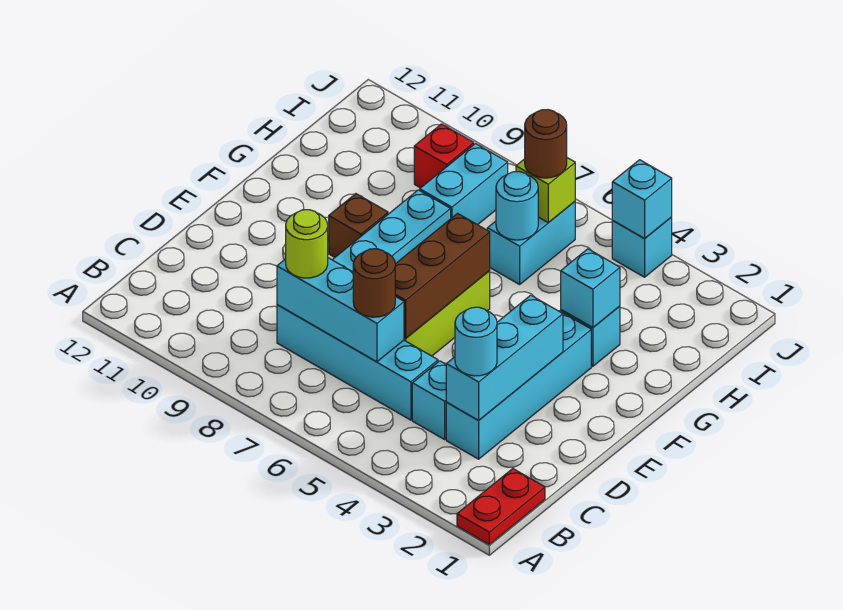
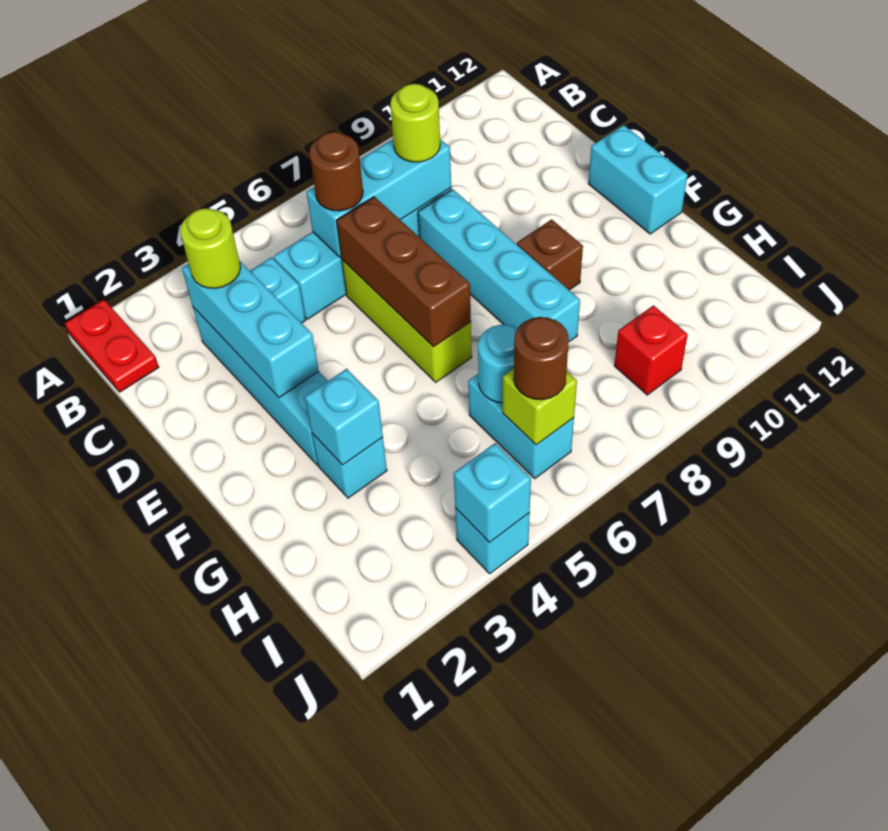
cyan round brick C3 level 3 -> lime round brick C3 level 3
cyan brick H8:I8 level 1 -> cyan brick E12:F12 level 1

